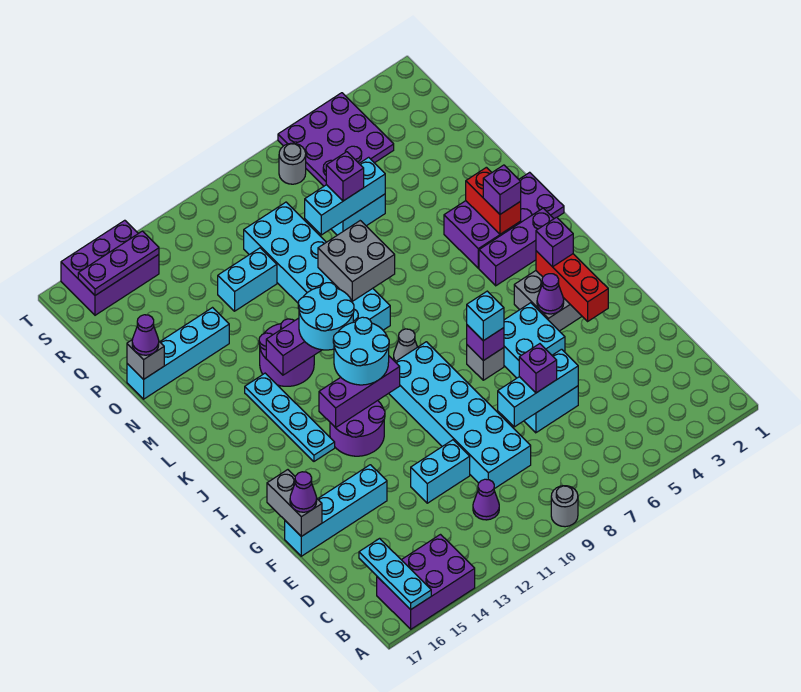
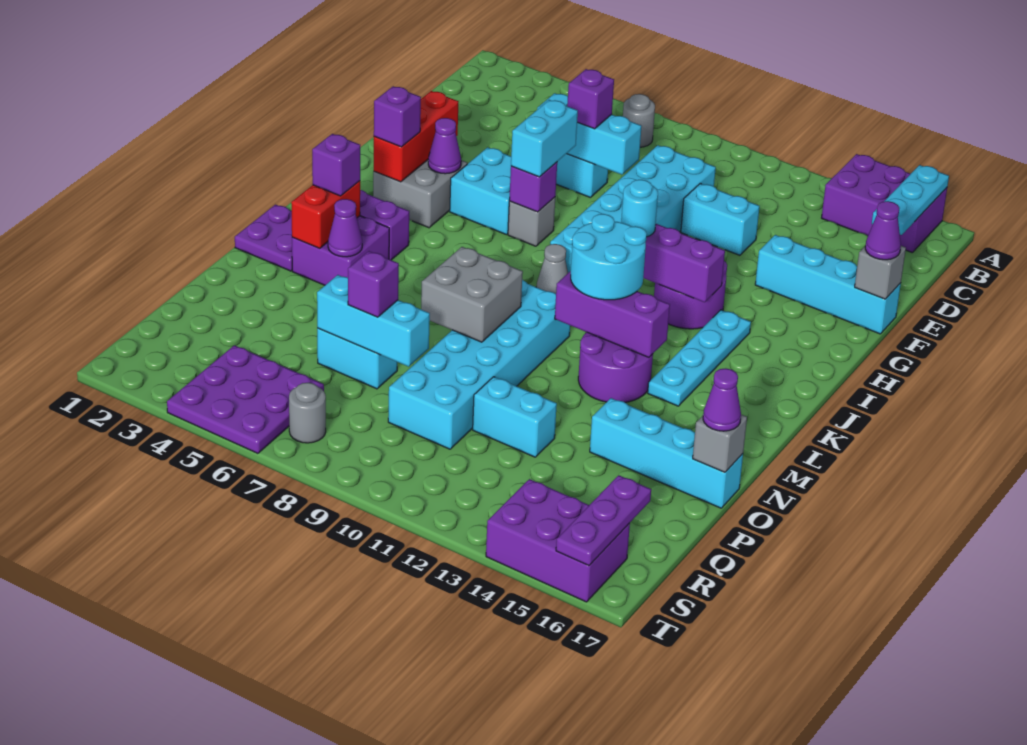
grey round brick A9 level 1 -> grey round brick B7 level 1
purple cone C11 level 1 -> purple cone M4 level 2
grey brick F17:G17 level 2 -> grey brick F17 level 2
cyan brick H7 level 3 -> cyan brick G7:H7 level 3
cyan round brick I11:J12 level 3 -> cyan round brick I11 level 3
purple plate S14:S16 level 2 -> purple plate R16:T16 level 2

